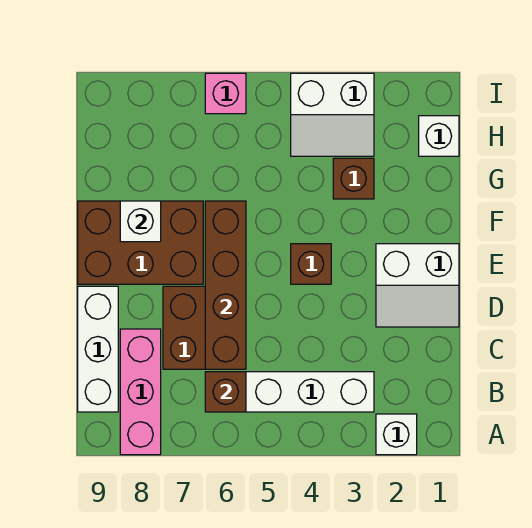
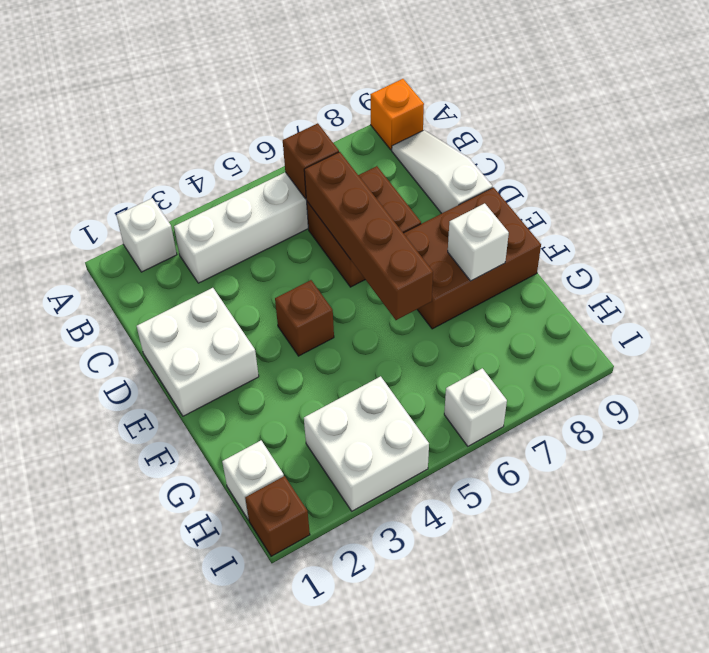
pink brick A8:C8 level 1 -> none
none -> orange brick A9 level 1
white brick B9:D9 level 1 -> white slope B9:D9 level 1 top D
white slope D1:E2 level 1 top E -> white brick D1:E2 level 1
brown brick G3 level 1 -> brown brick I1 level 1
white slope H3:I4 level 1 top I -> white brick H3:I4 level 1
pink brick I6 level 1 -> white brick I6 level 1

